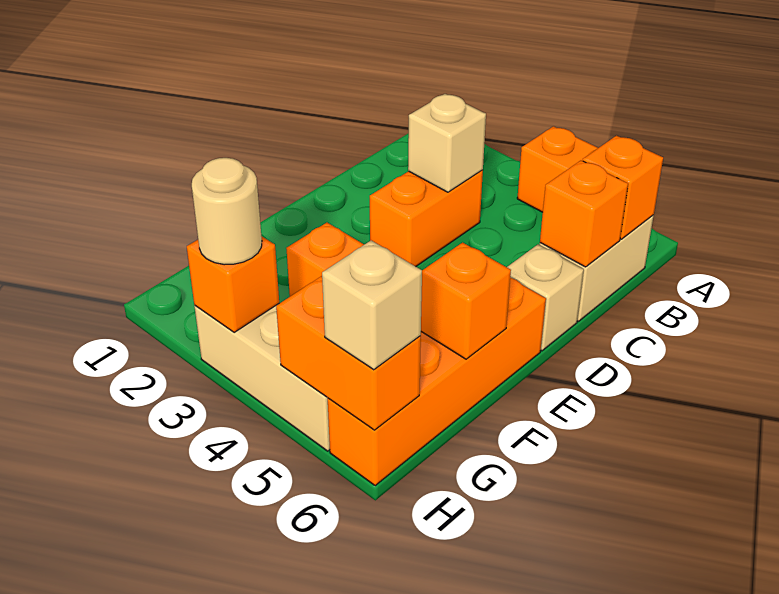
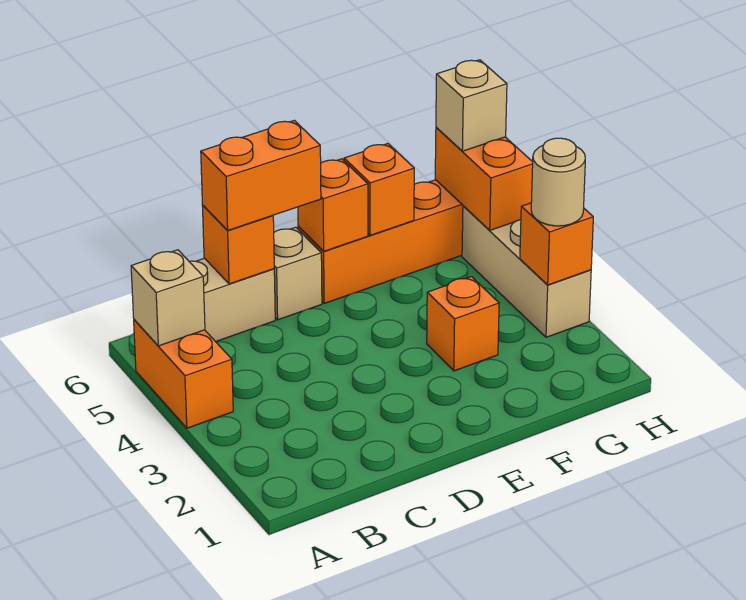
orange brick B6 level 2 -> orange brick E6 level 2
orange brick C3:D3 level 1 -> orange brick C6:D6 level 3
tan brick C3 level 2 -> tan brick A5 level 2

